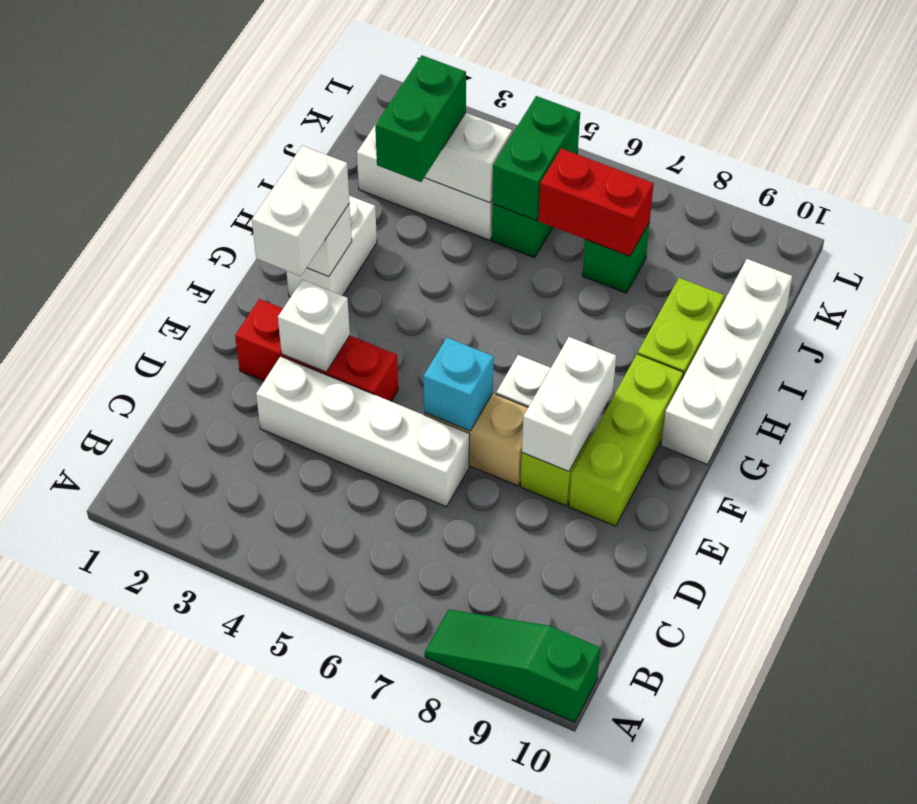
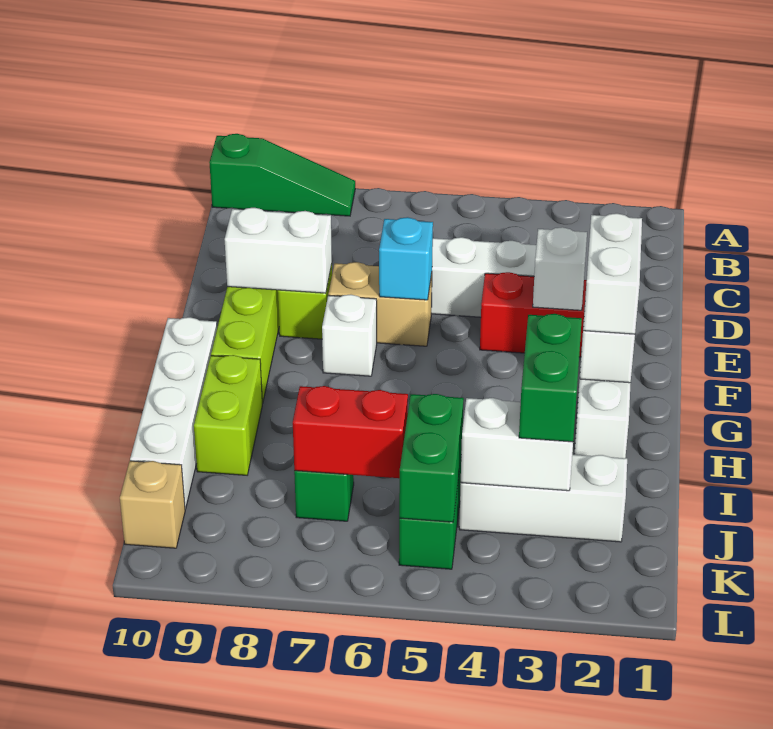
white brick E8:F8 level 2 -> white brick E8:E9 level 2
none -> tan brick K10 level 1

